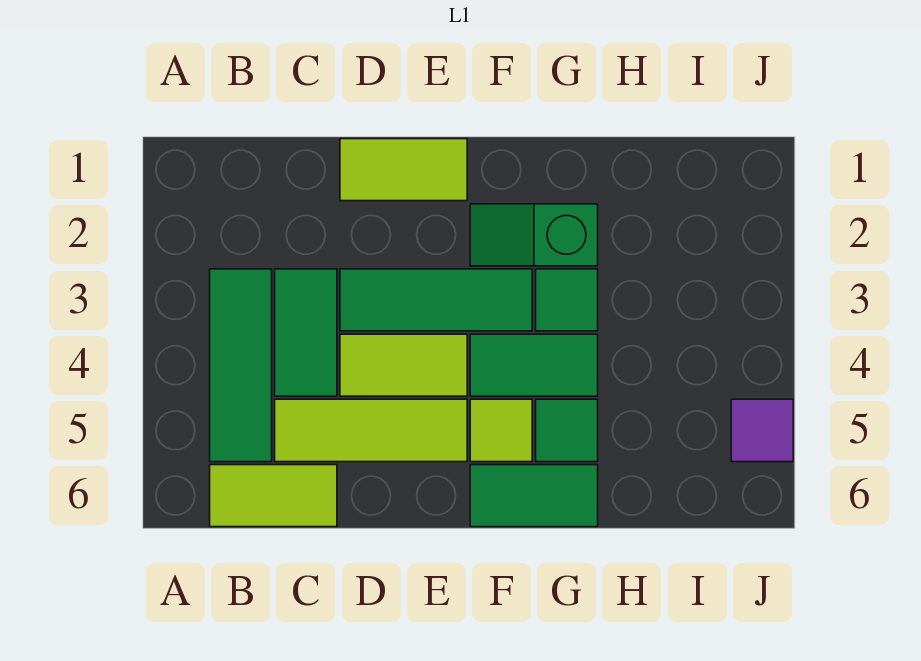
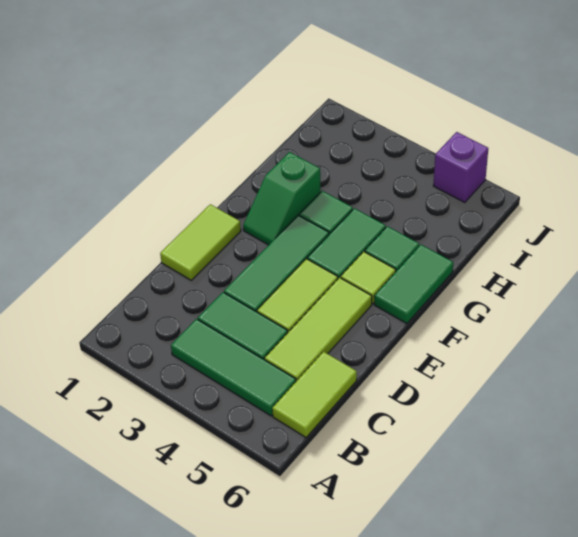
purple tile J5 level 1 -> purple brick J5 level 1

